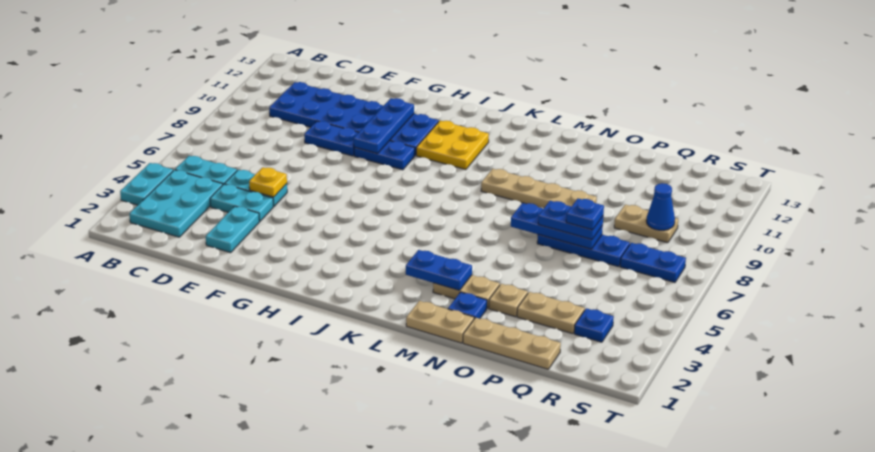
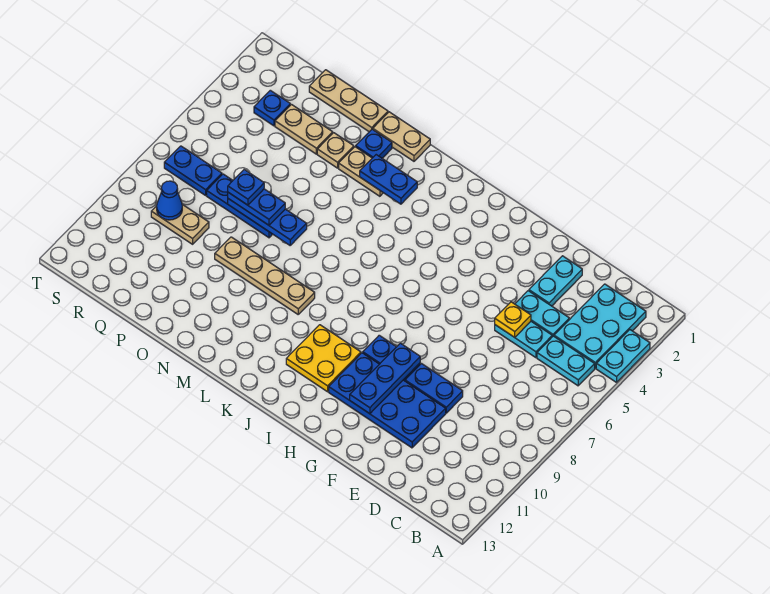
blue plate C10:H11 level 1 -> blue plate E10:H11 level 1

